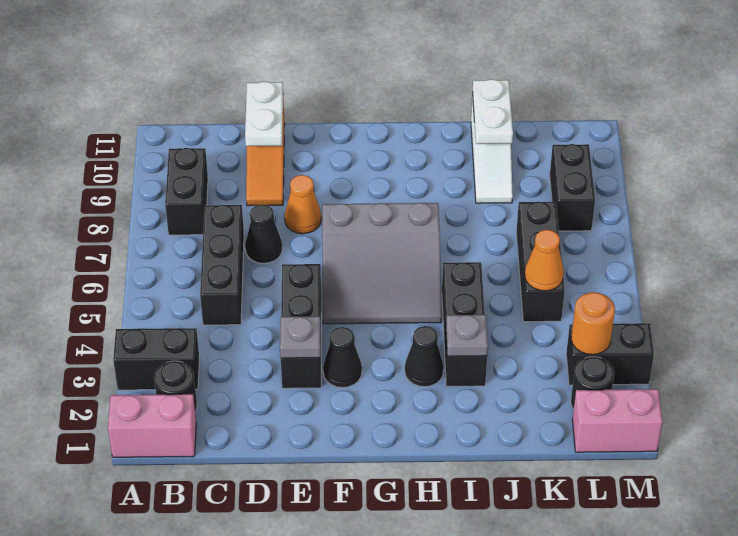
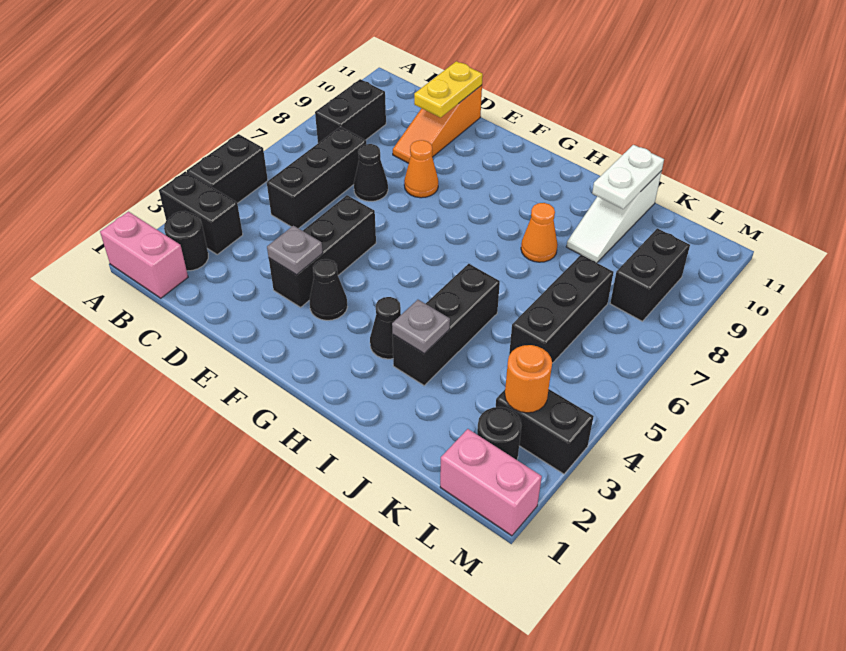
none -> black brick A4:A5 level 1
white plate D10:D11 level 2 -> yellow plate D10:D11 level 2
grey slope F5:H7 level 1 top 7 -> none
orange cone K5 level 2 -> orange cone I8 level 1

